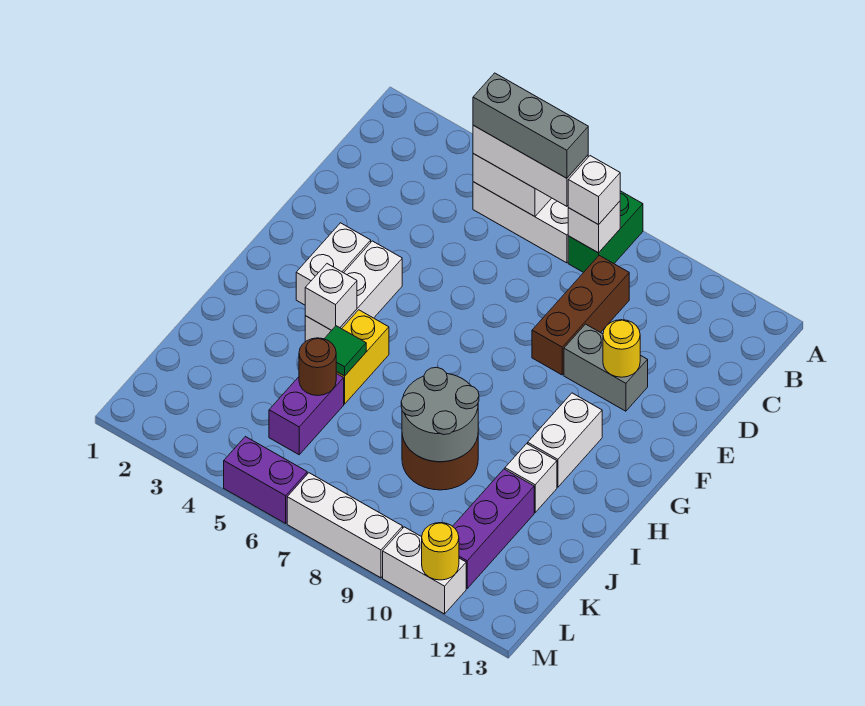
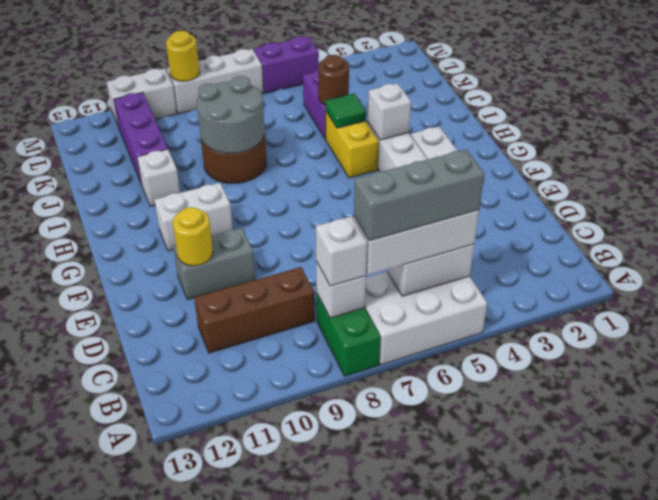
brown brick C9:E9 level 1 -> brown brick C9:C11 level 1
white brick G11:H11 level 1 -> white brick G10:G11 level 1
yellow round brick M11 level 2 -> yellow round brick M9 level 2

